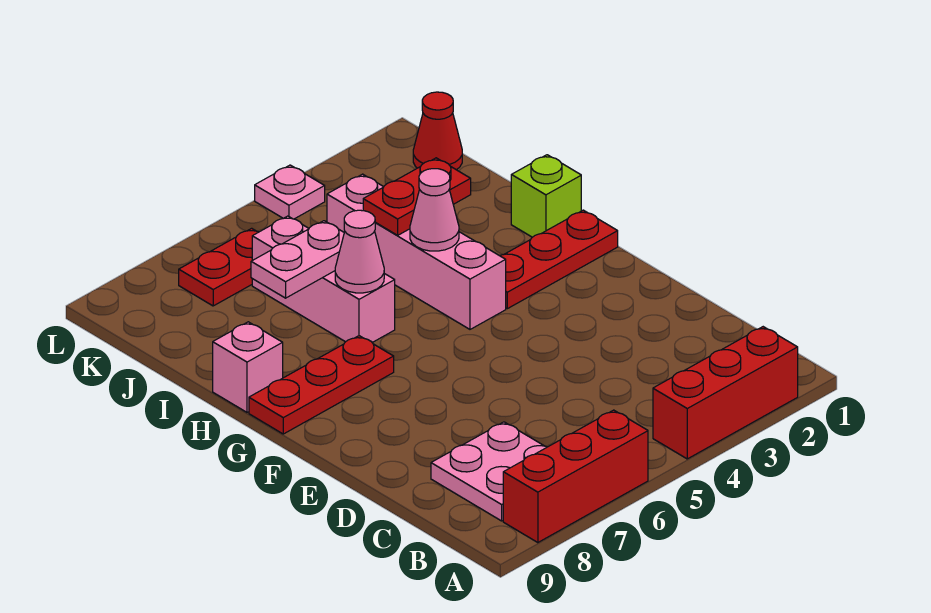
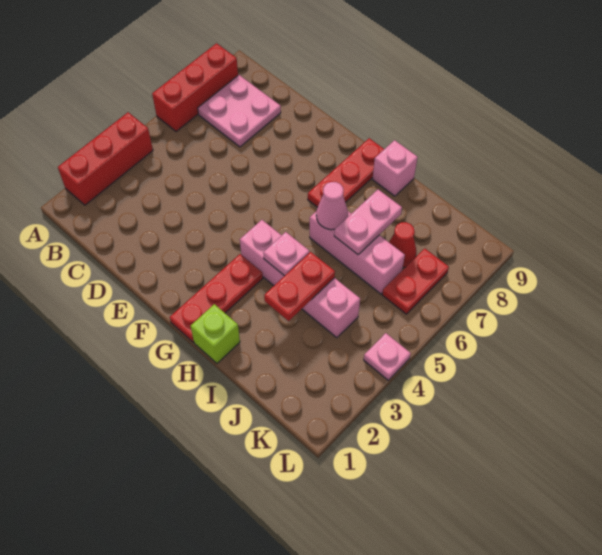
pink cone H4 level 2 -> pink plate H4 level 2
red cone K1 level 1 -> red cone J7 level 1

